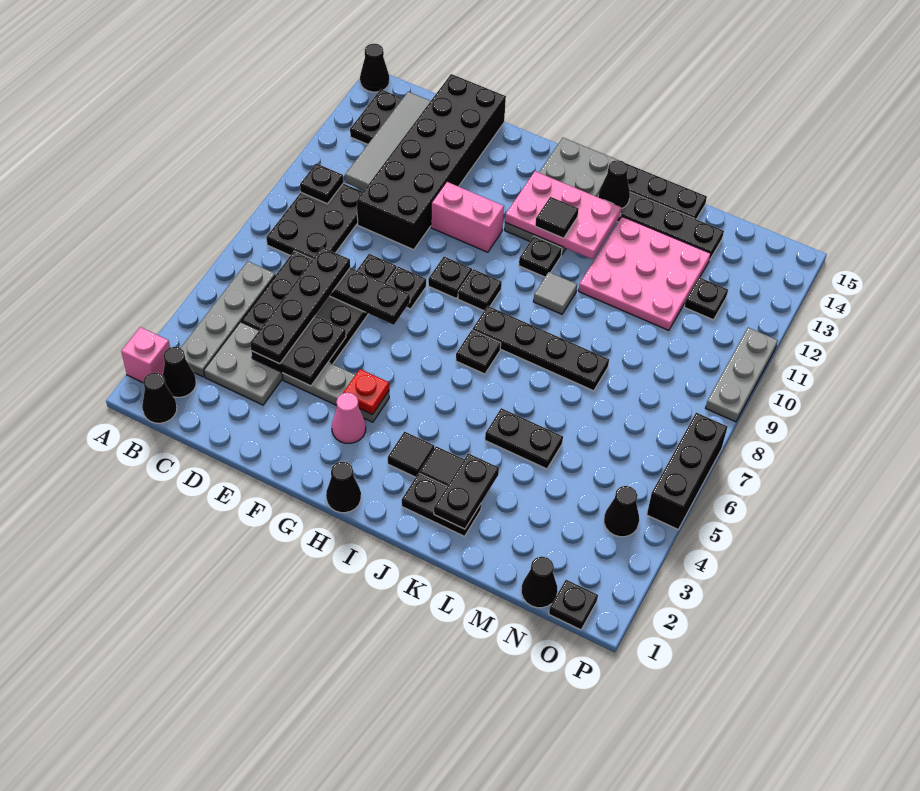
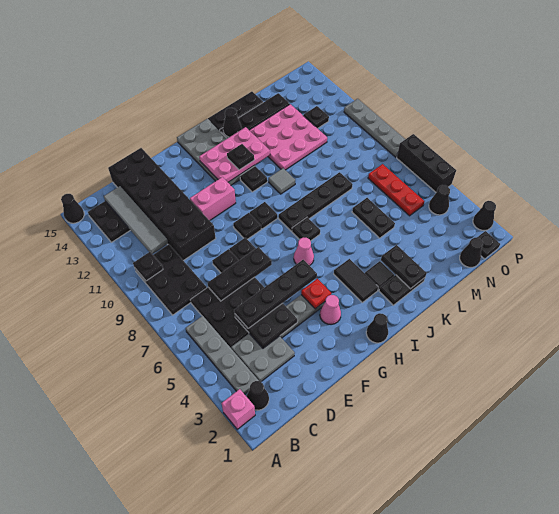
black cone B1 level 1 -> black cone P2 level 1
black plate D4:D7 level 3 -> black plate D5:G5 level 3
none -> pink cone H6 level 1
black tile I3 level 1 -> black tile I3:I4 level 1
black tile I12 level 3 -> black plate I12 level 3
black plate K5:L5 level 1 -> black plate L5:L6 level 1
none -> red plate N5:N7 level 1
grey plate P9:P11 level 1 -> grey plate P8:P11 level 1

